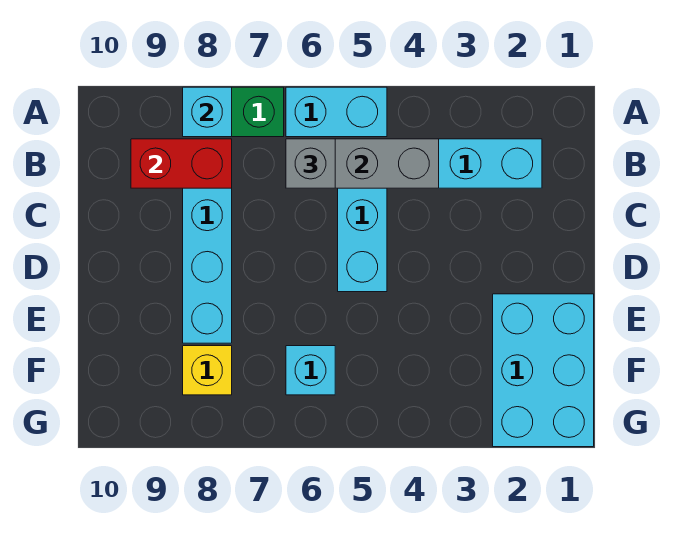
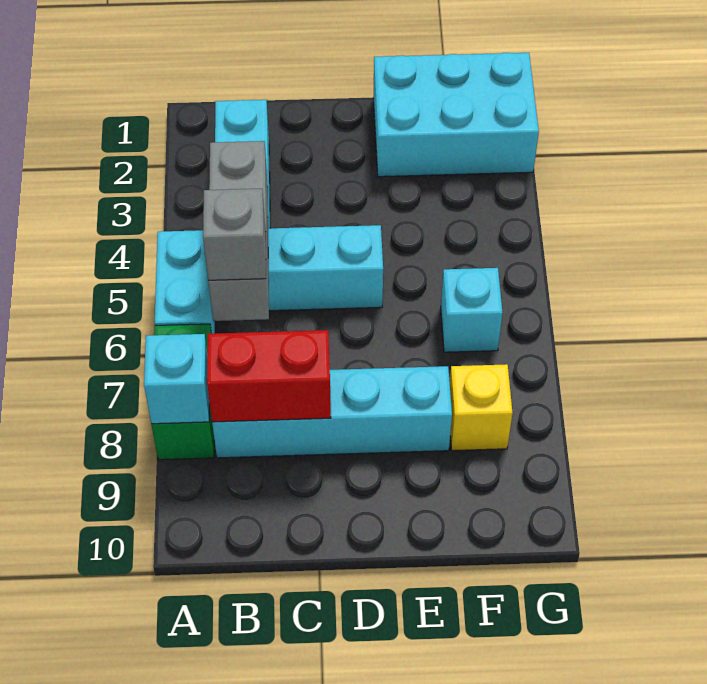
red brick B8:B9 level 2 -> red brick B8:C8 level 2

